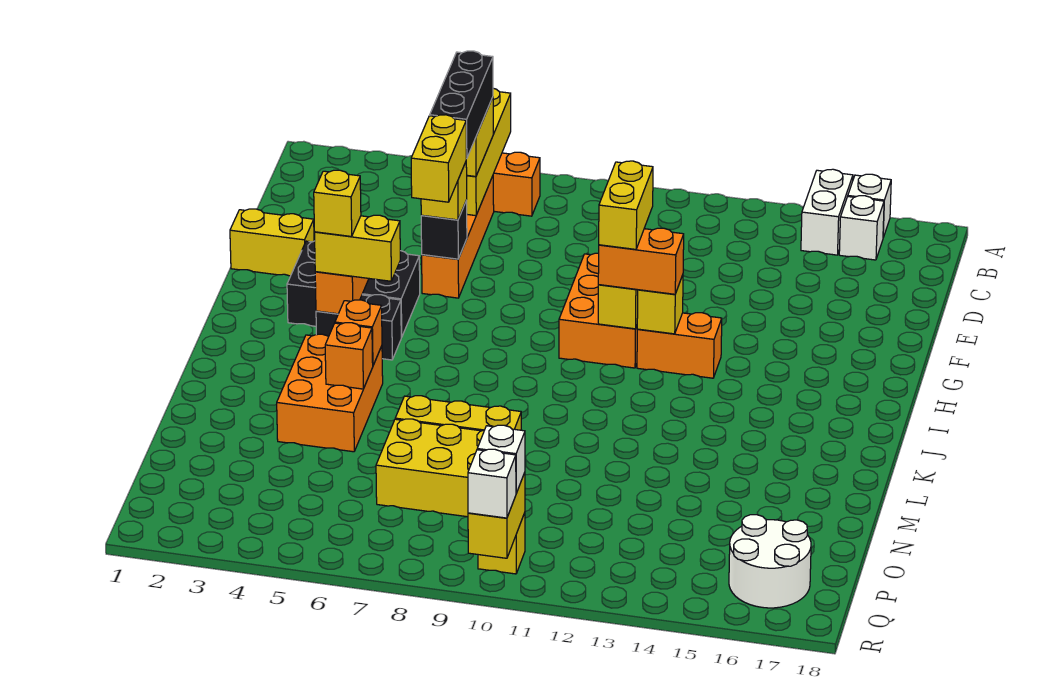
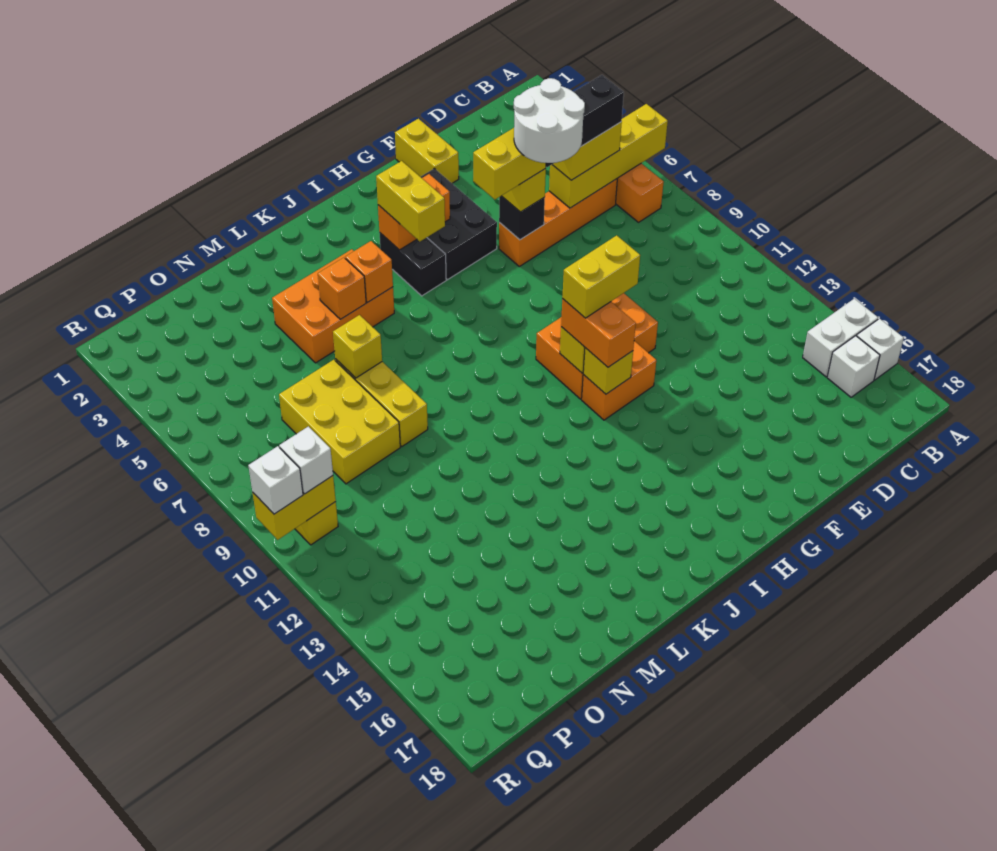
orange brick H12:H13 level 1 -> orange brick G12:H12 level 1
yellow brick I4 level 4 -> yellow brick M7 level 2
white round brick P16:Q17 level 1 -> white round brick E6:F7 level 5

